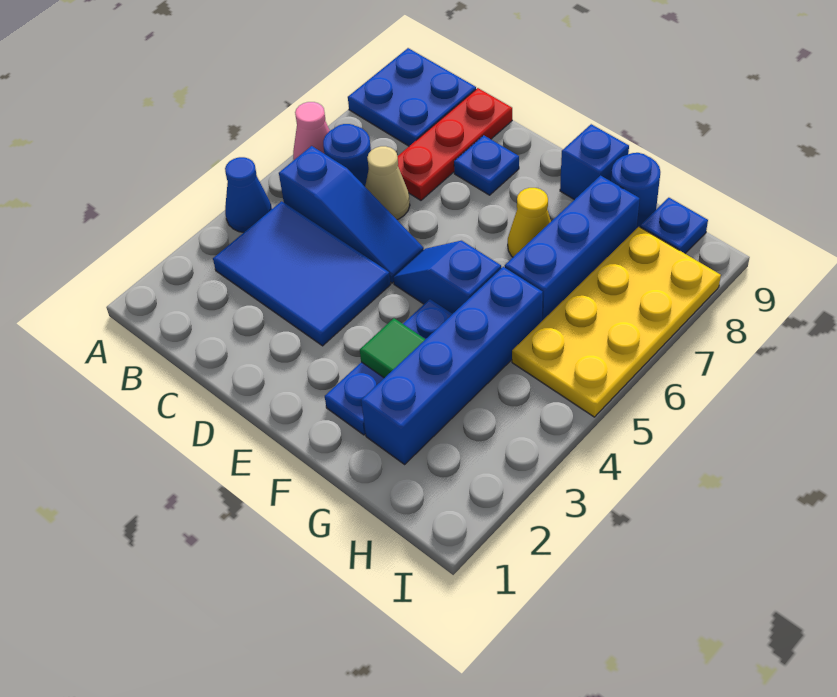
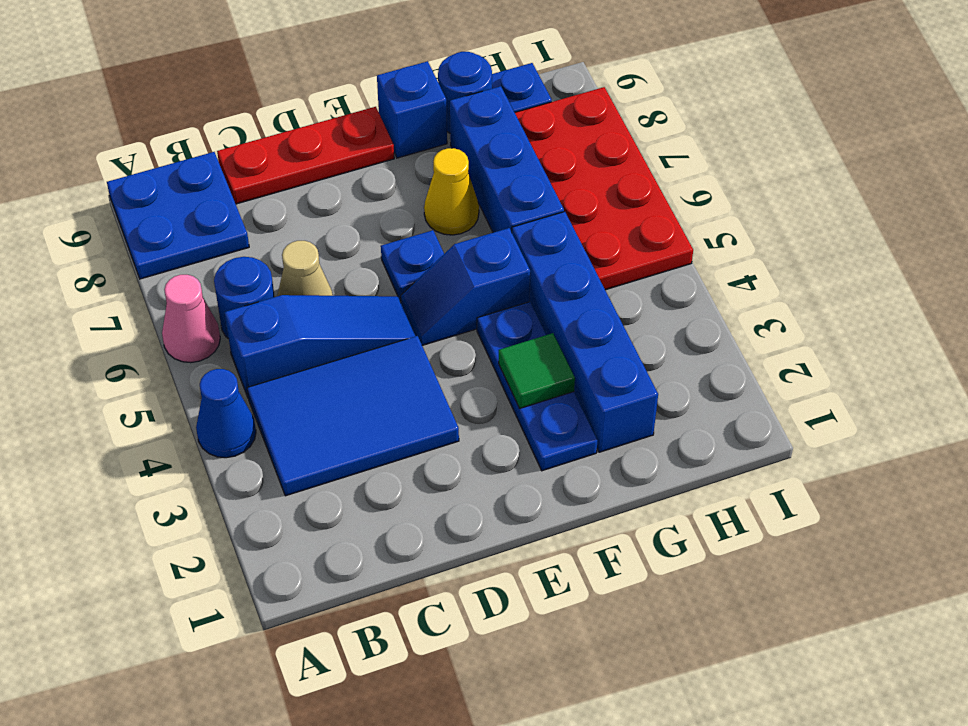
red plate C7:C9 level 1 -> red plate C9:E9 level 1
blue plate D8 level 1 -> blue plate E6 level 1
yellow plate H5:I8 level 1 -> red plate H5:I8 level 1

